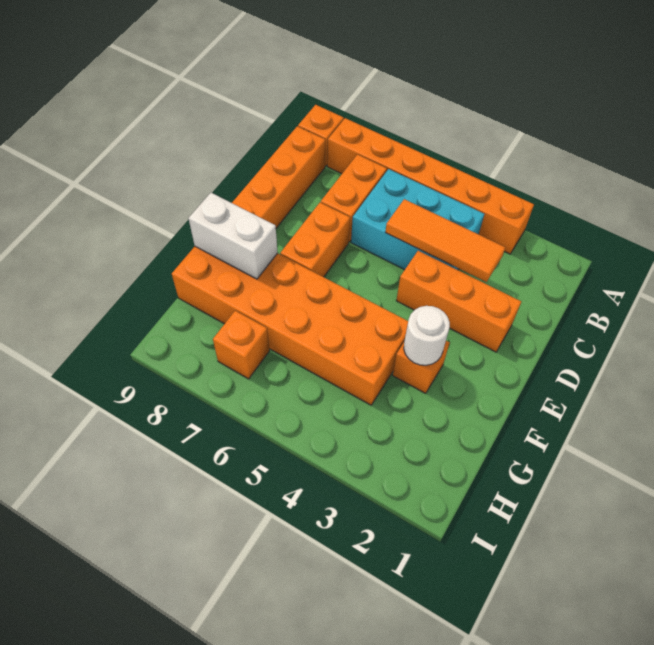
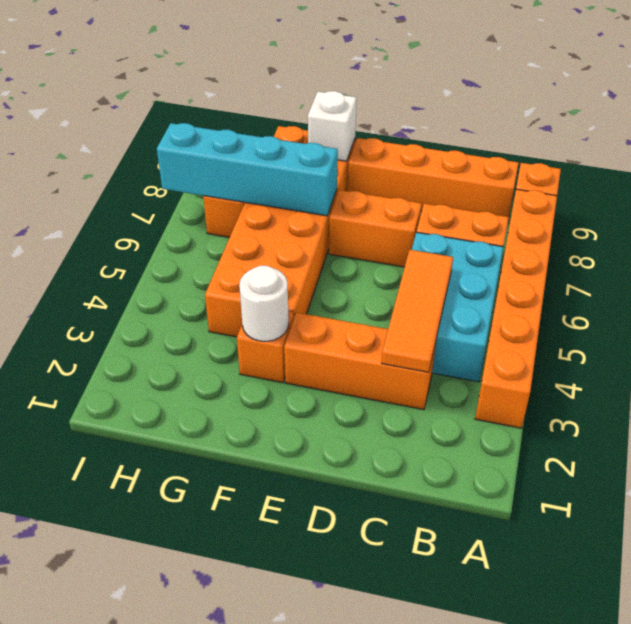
orange brick D2:D4 level 1 -> orange brick C3:E3 level 1
none -> cyan brick F7:I7 level 2
white brick F8:F9 level 2 -> white brick F9 level 2

